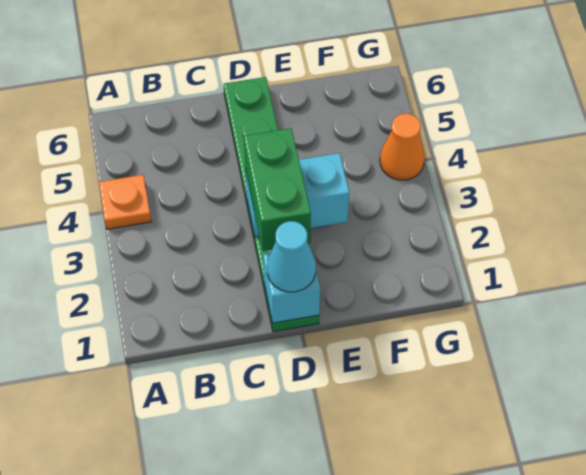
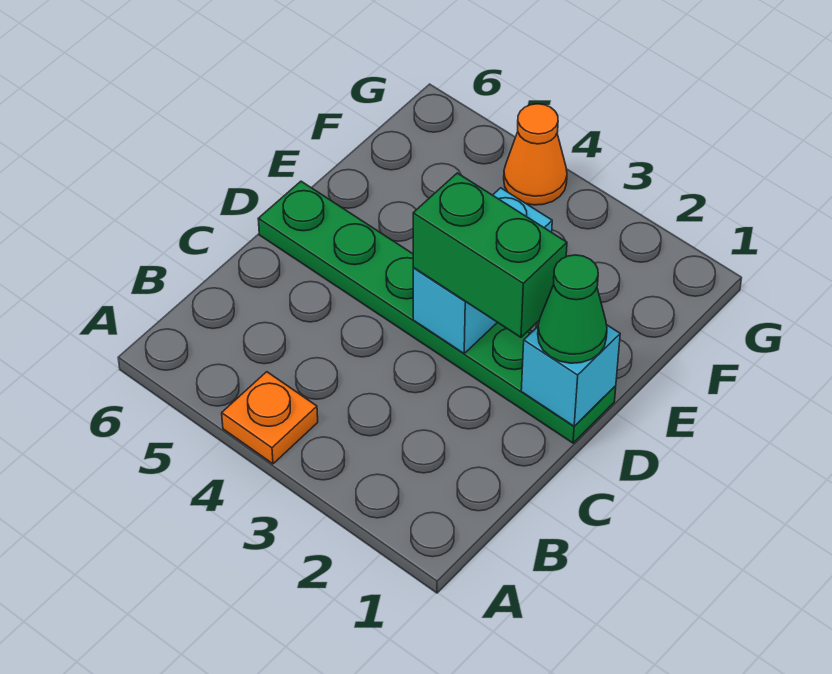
cyan cone D1 level 3 -> green cone D1 level 3

